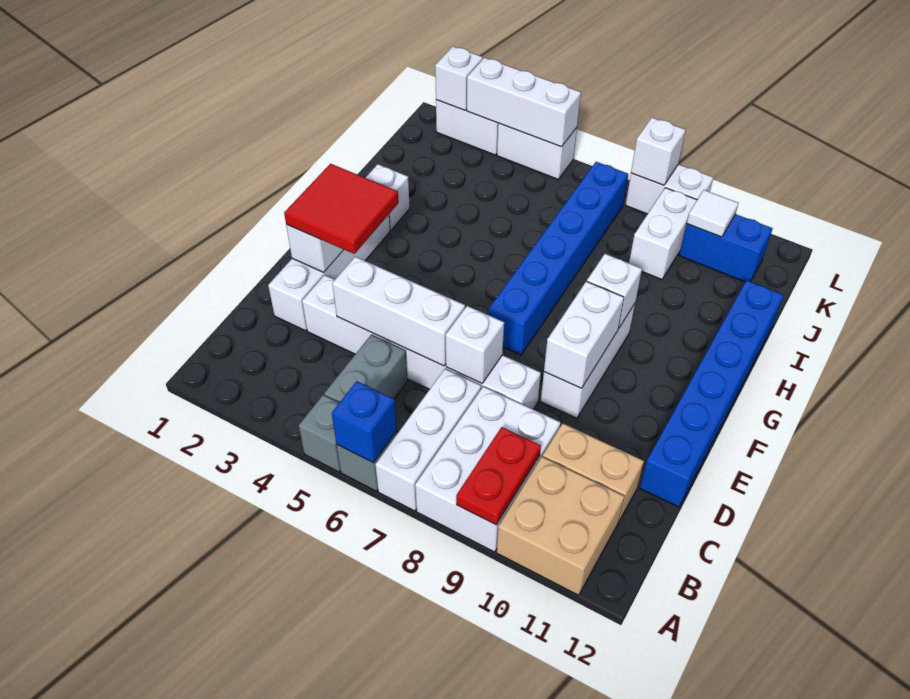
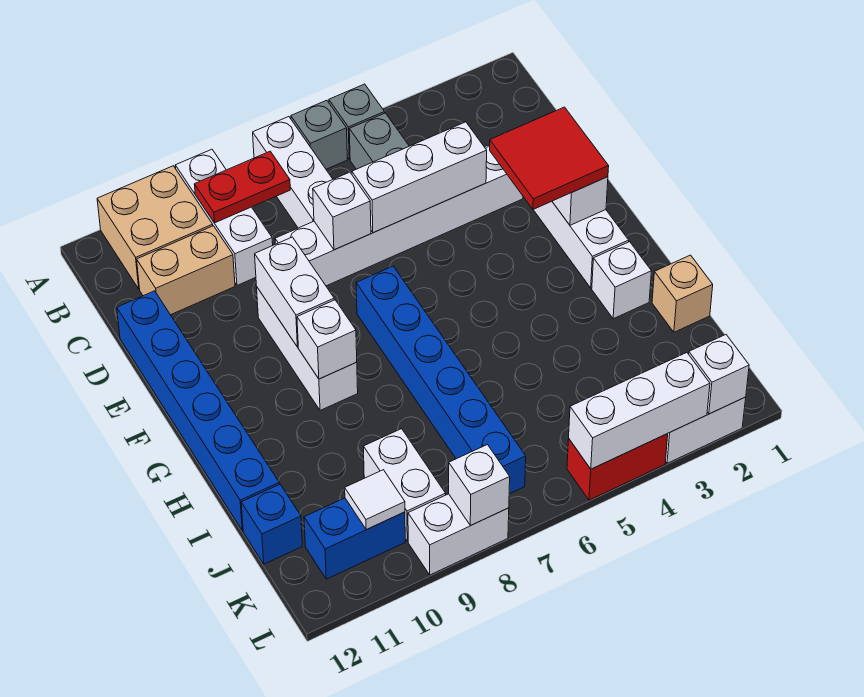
blue brick A6 level 2 -> blue brick J12 level 1
white brick A8:C9 level 1 -> white brick A9:C9 level 1
red plate A9:B9 level 2 -> red plate B8:B9 level 2
none -> tan brick I1 level 1
white brick L4:L5 level 1 -> red brick L4:L5 level 1

